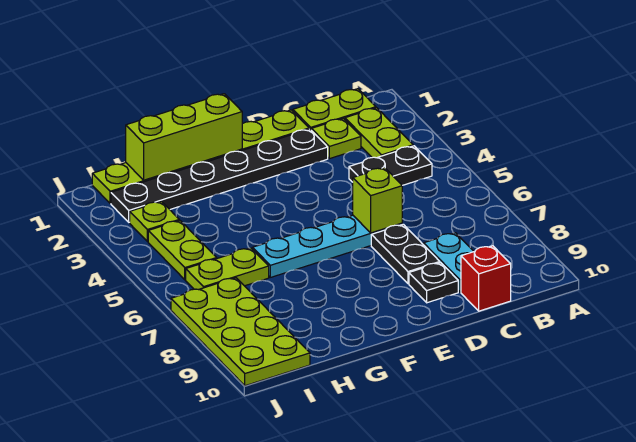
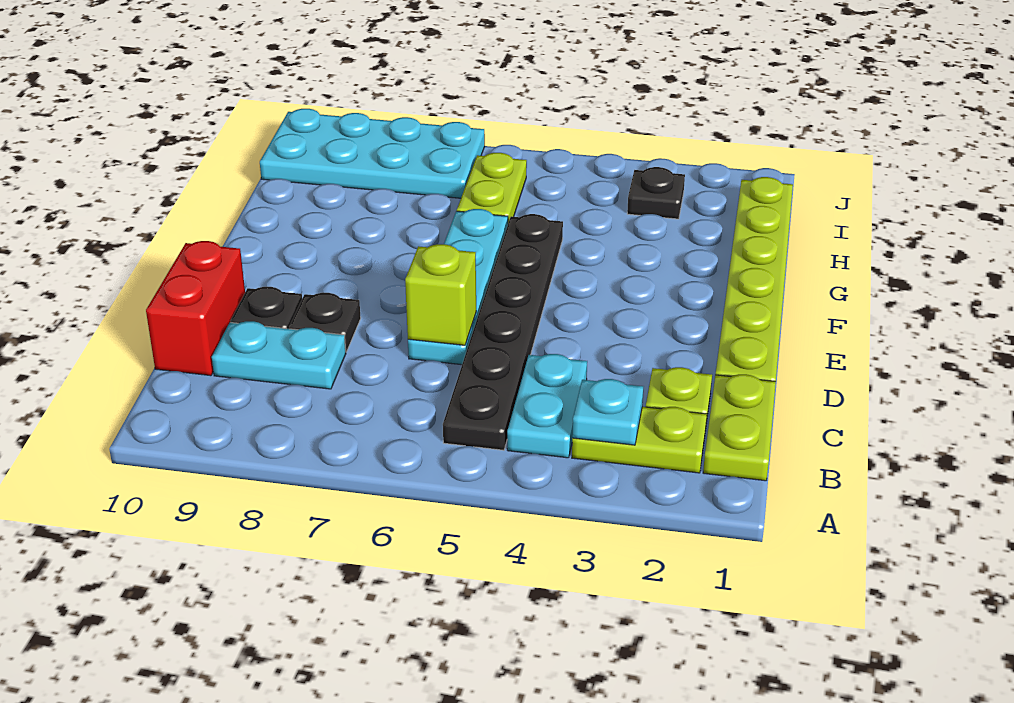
none -> cyan plate B3 level 2
black plate B4:C4 level 1 -> cyan plate B4:C4 level 1
red brick C10 level 1 -> red brick C10:D10 level 1
black plate D2:I2 level 1 -> black plate B5:G5 level 1
black plate D7:D8 level 1 -> black plate D8 level 1
lime brick F1:H1 level 2 -> none
lime plate I3 level 1 -> black plate I3 level 1
lime plate I4:I5 level 1 -> none
lime plate I7:J10 level 1 -> cyan plate I7:J10 level 1

